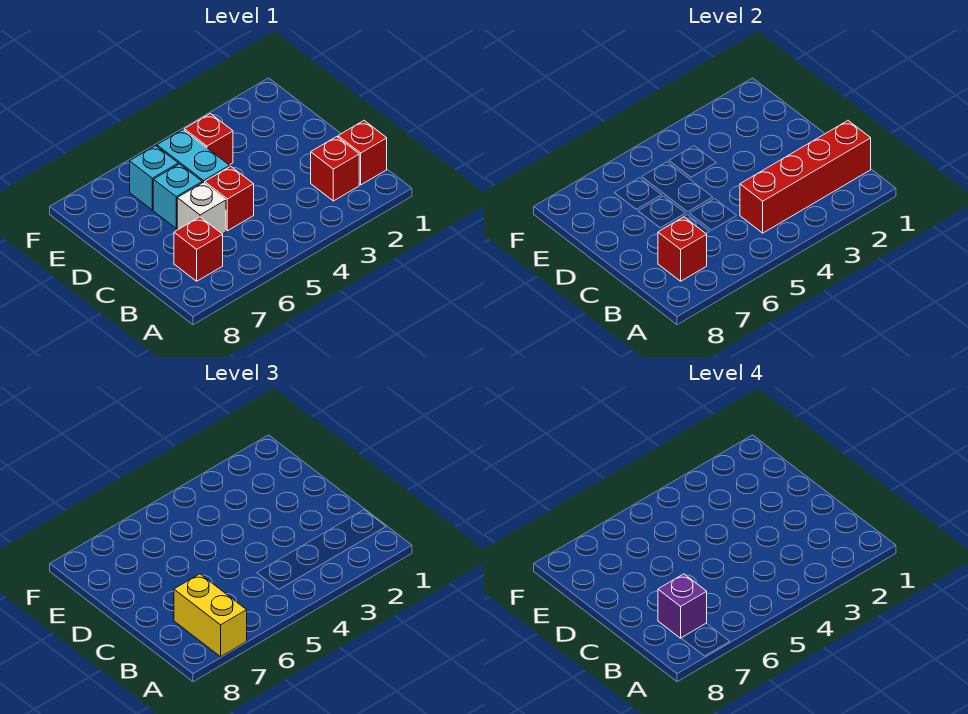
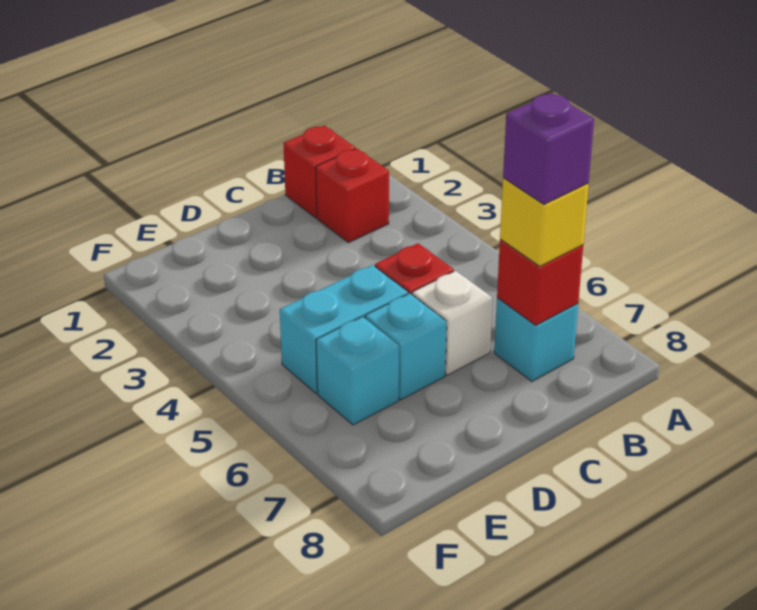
yellow brick A7:B7 level 3 -> yellow brick B7 level 3
red brick B1:B4 level 2 -> none
red brick B7 level 1 -> cyan brick B7 level 1
red brick E4 level 1 -> none

